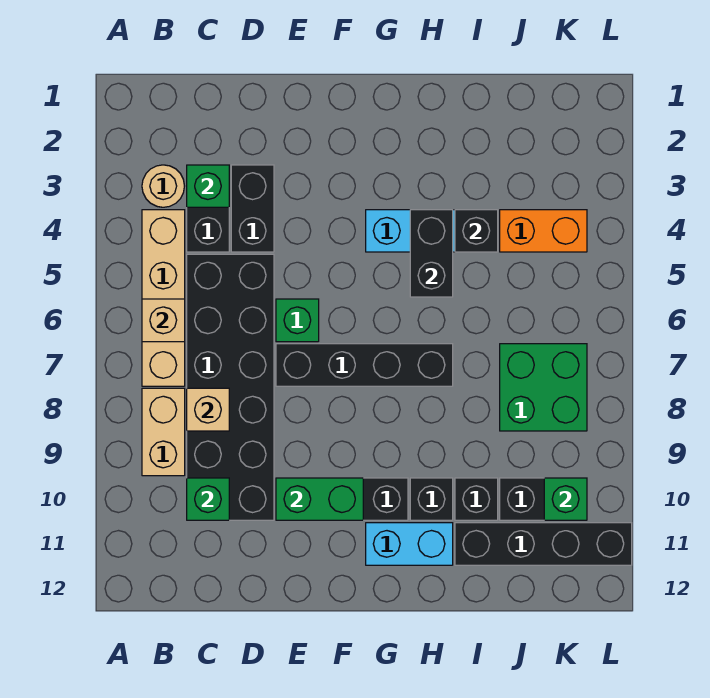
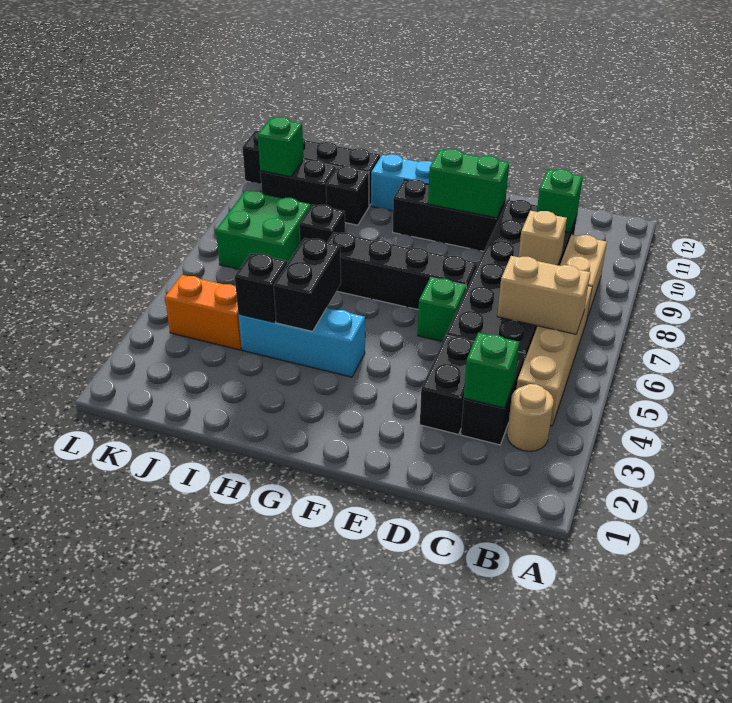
tan brick B6 level 2 -> tan brick B6:C6 level 2
black brick H10 level 1 -> black brick I8 level 1

